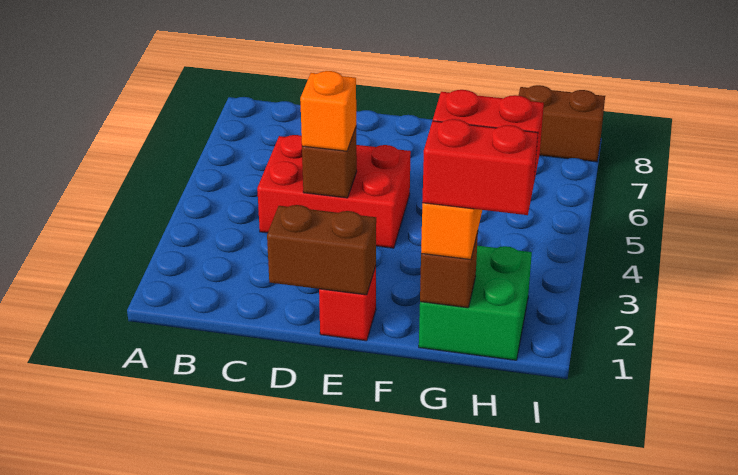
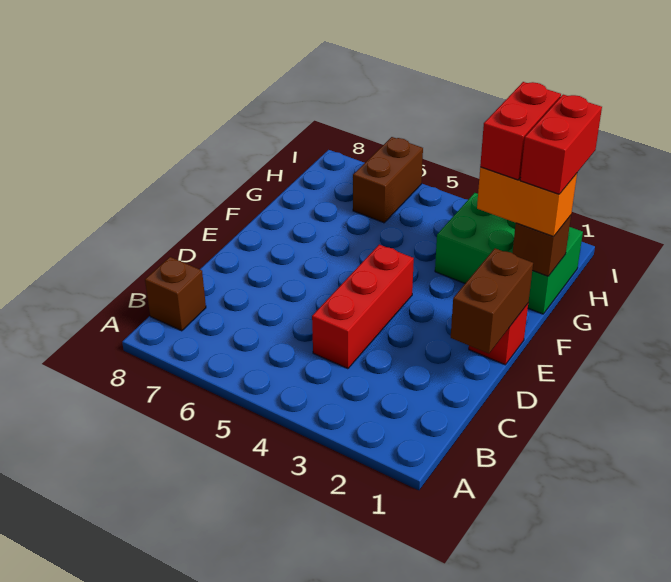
red brick C4:E5 level 1 -> red brick C4:E4 level 1
brown brick D4 level 2 -> brown brick B8 level 1
orange brick D4 level 3 -> none
green brick G1:H2 level 1 -> green brick G1:H3 level 1
brown brick H8:I8 level 1 -> brown brick H6:I6 level 1

